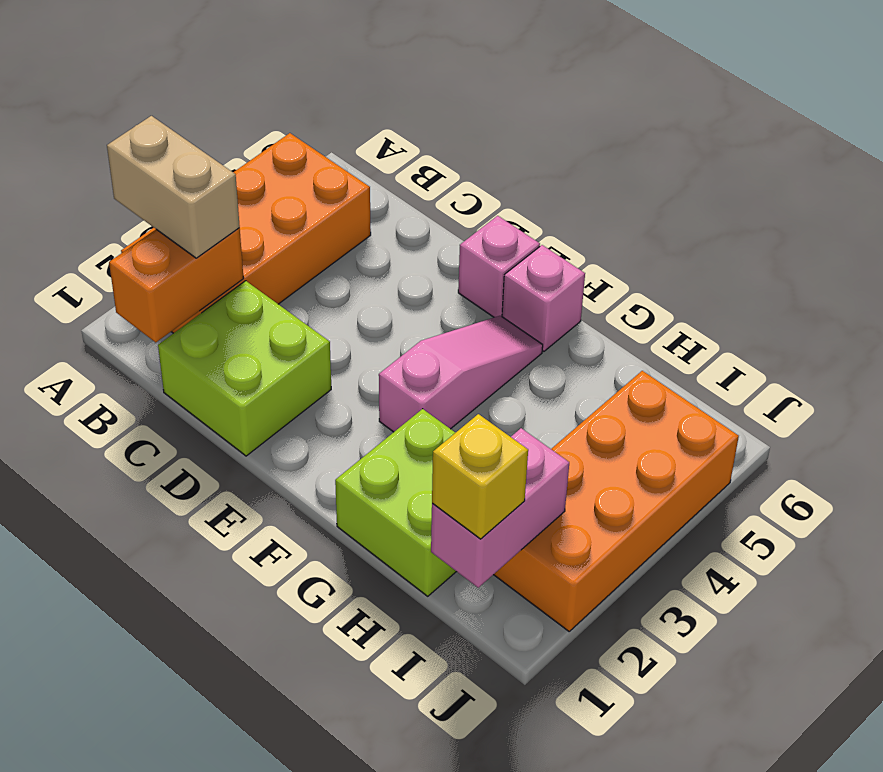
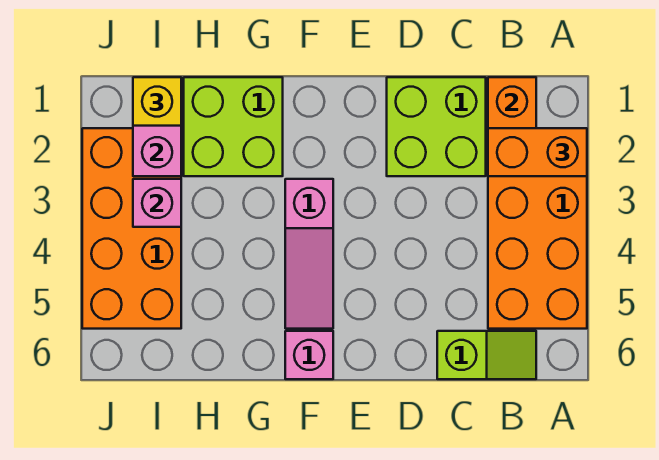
tan brick A2:B2 level 3 -> orange brick A2:B2 level 3
none -> lime slope B6:C6 level 1 top C
pink brick E6 level 1 -> pink brick I3 level 2

